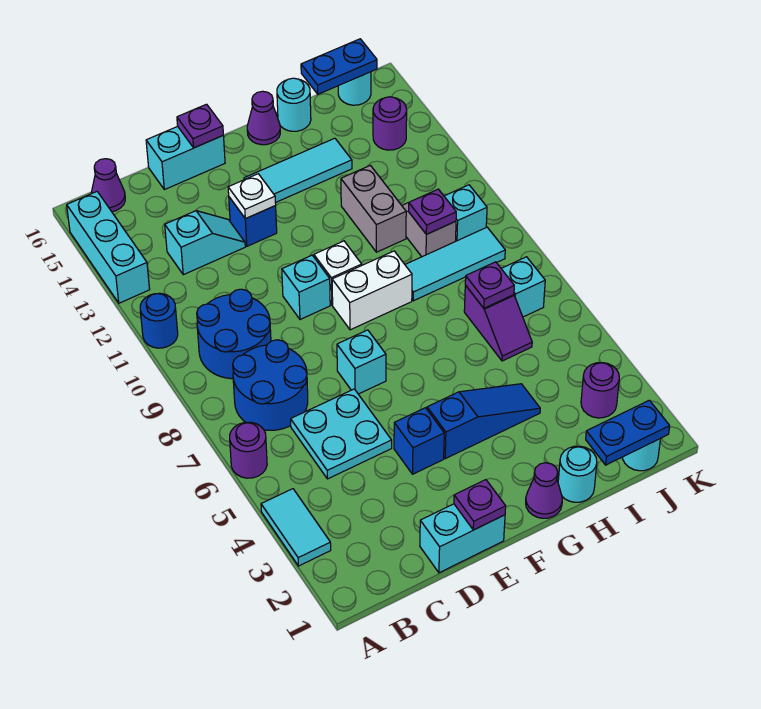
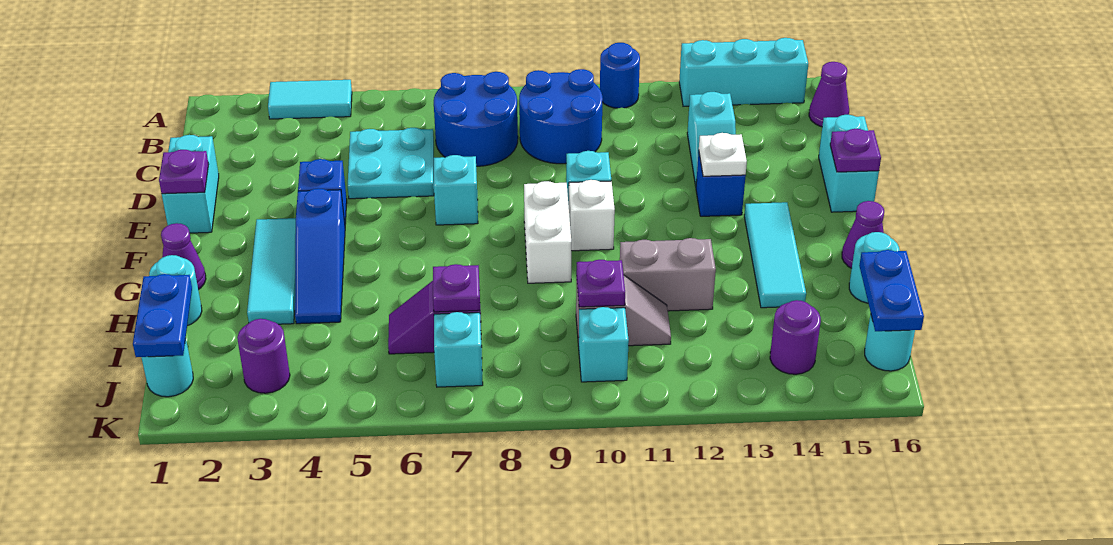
purple round brick A6 level 1 -> none
cyan tile H9:J9 level 1 -> cyan tile F3:H3 level 1

